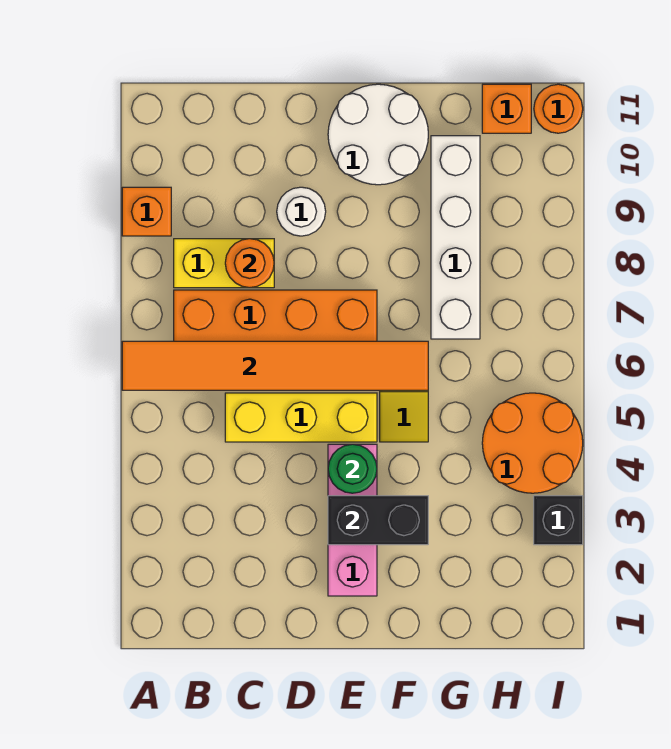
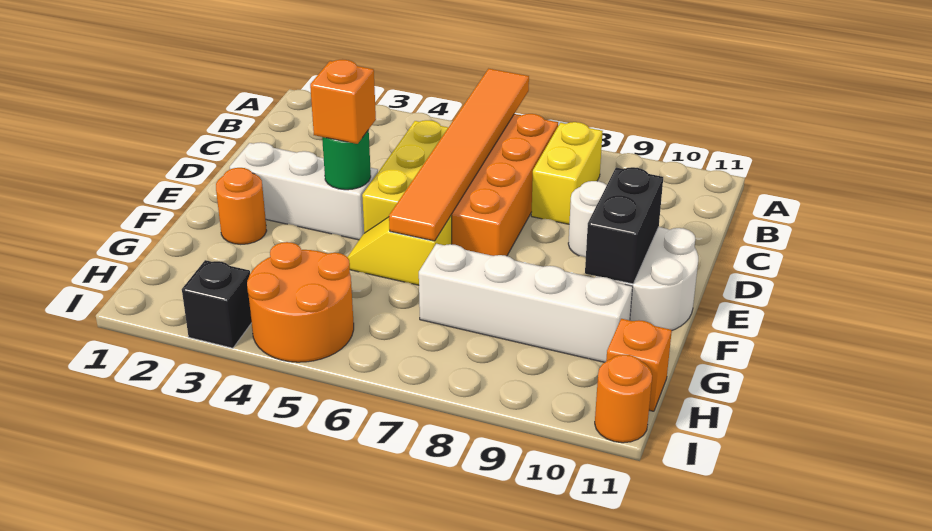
orange brick A9 level 1 -> orange brick E4 level 3
orange round brick C8 level 2 -> orange round brick F2 level 1
pink brick E2:E4 level 1 -> white brick E2:E4 level 1
black brick E3:F3 level 2 -> black brick E10:F10 level 2

